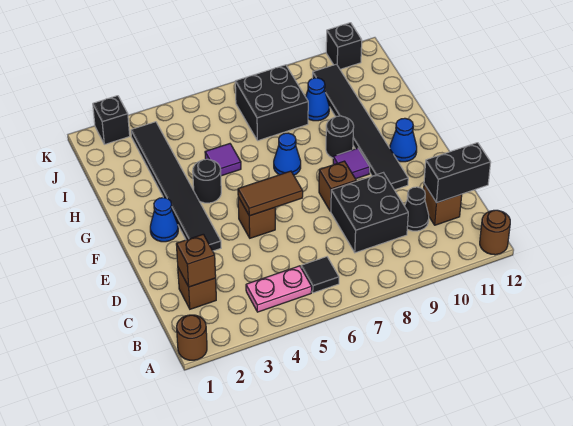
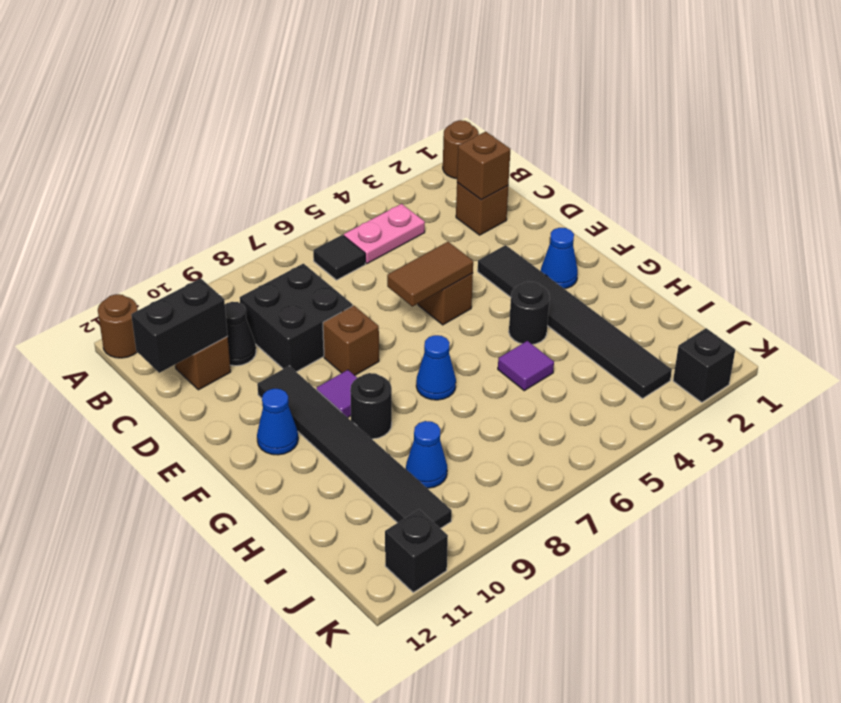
black brick I7:J8 level 1 -> none

